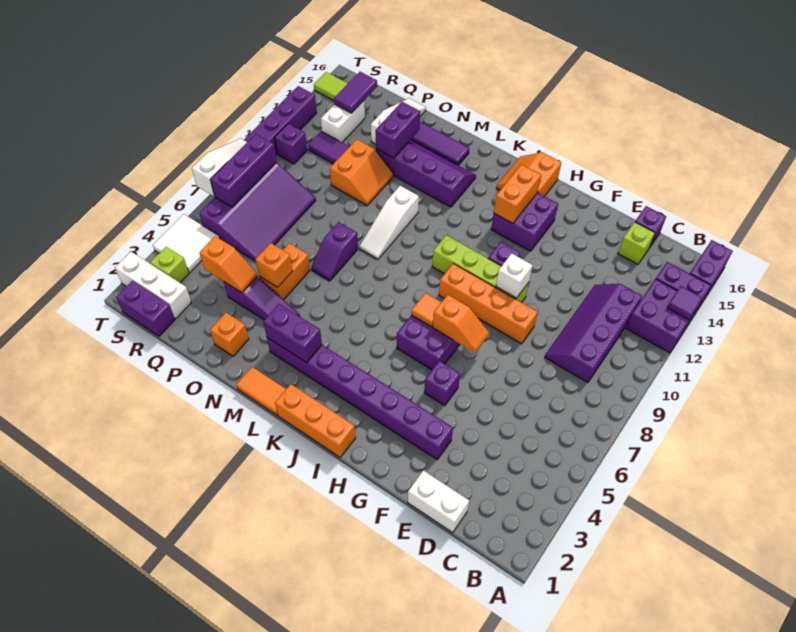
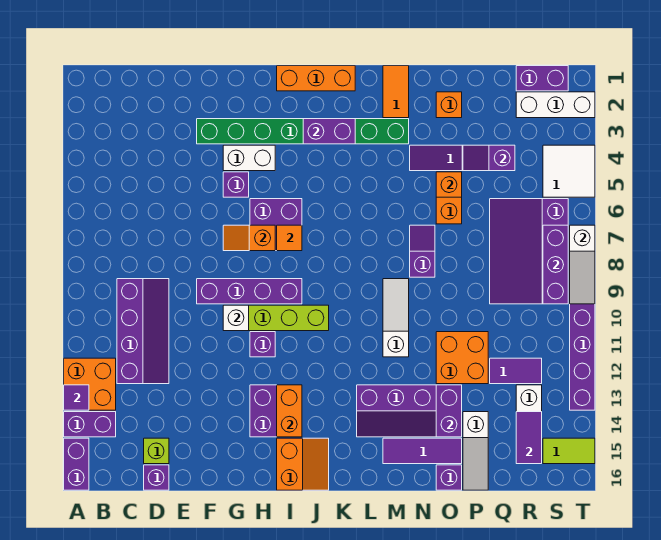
purple brick A12:B13 level 1 -> orange brick A12:B13 level 1
white brick D1:E1 level 1 -> white brick G4:H4 level 1
purple brick F3:M3 level 1 -> green brick F3:M3 level 1
orange brick F9:I9 level 1 -> purple brick F9:I9 level 1
orange tile L1:M1 level 1 -> orange tile M1:M2 level 1
purple brick L3:M3 level 2 -> purple brick J3:K3 level 2
orange slope O11:P12 level 1 top P -> orange brick O11:P12 level 1
orange slope P4:Q4 level 2 top Q -> purple slope P4:Q4 level 2 top Q
lime brick S3 level 1 -> none
purple brick S11 level 1 -> purple brick O16 level 1

